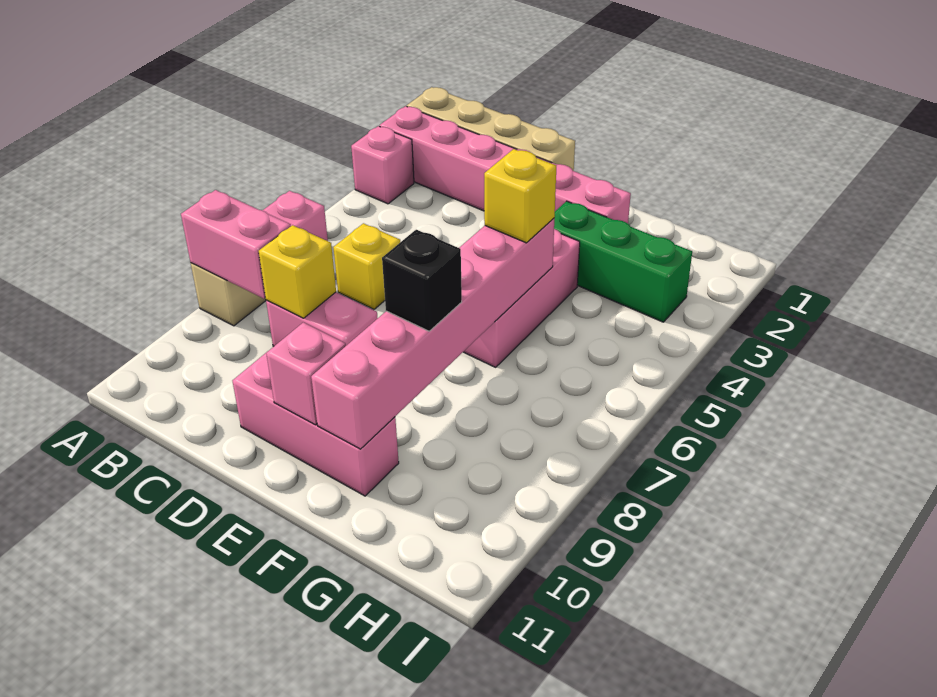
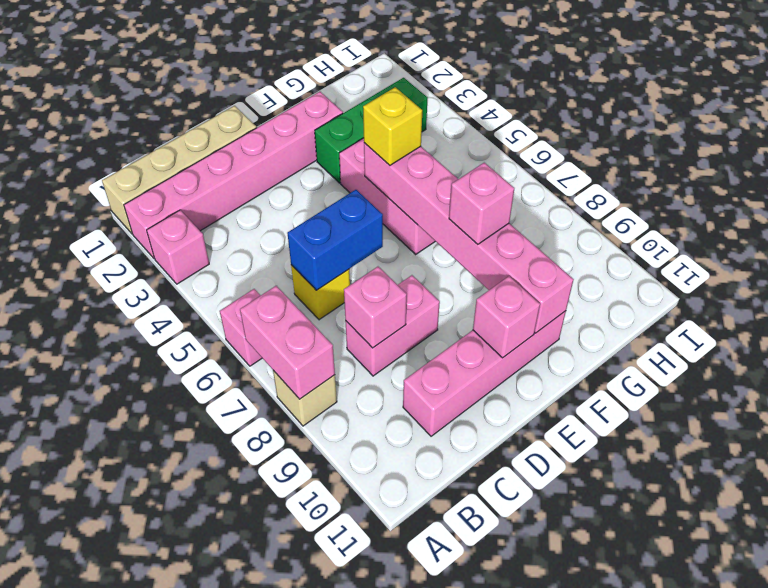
pink brick A8:B8 level 2 -> pink brick A7:A8 level 2
none -> blue brick C6:D6 level 2
yellow brick C8 level 2 -> pink brick C8 level 2
pink brick D10:F10 level 1 -> pink brick C10:F10 level 1
black brick F8 level 3 -> pink brick F8 level 3

